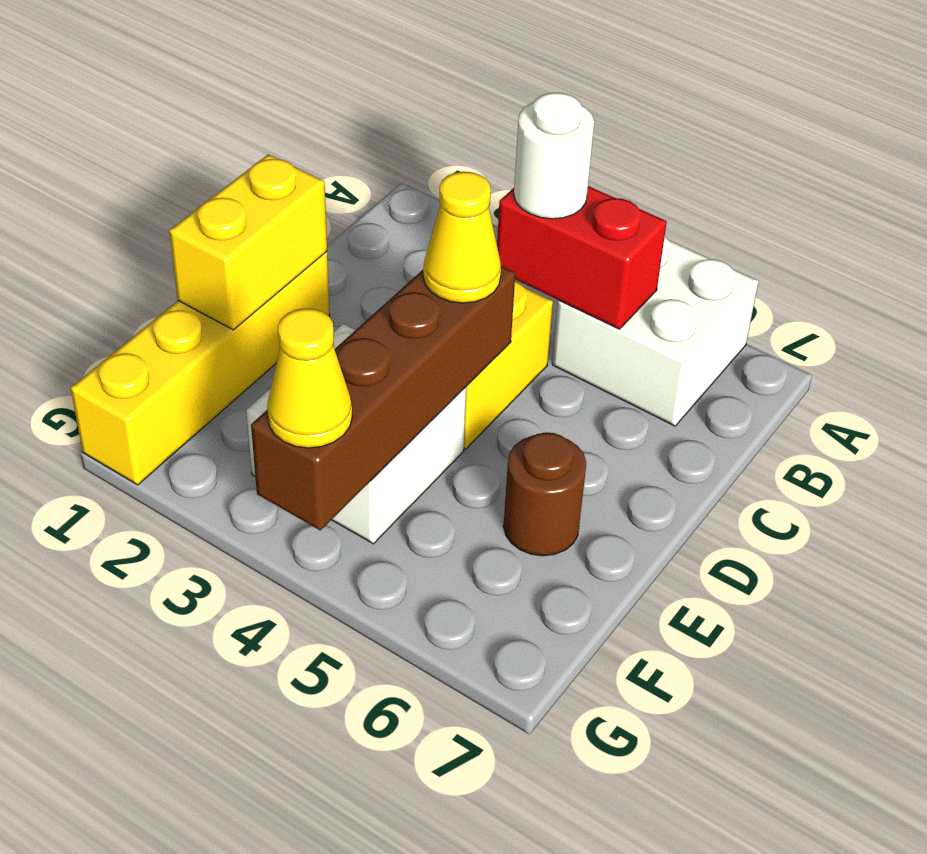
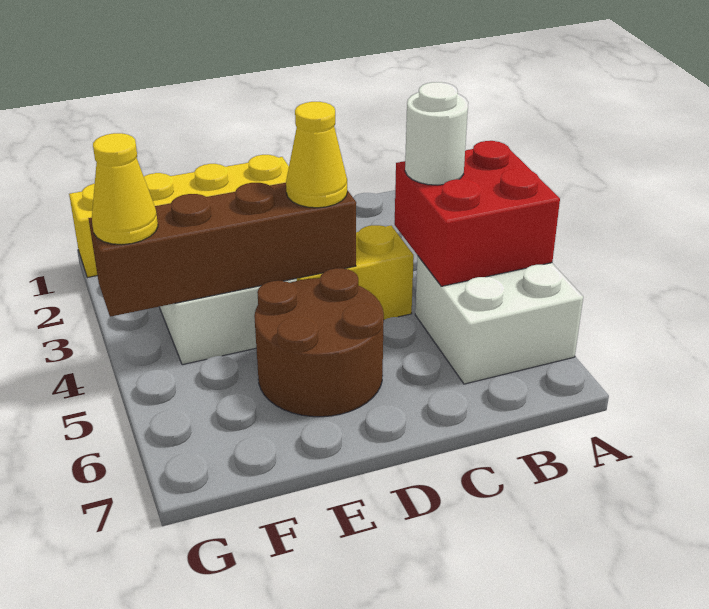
red brick B4:B5 level 2 -> red brick A4:B5 level 2
yellow brick D1:E1 level 2 -> none
brown round brick E6 level 1 -> brown round brick D5:E6 level 1

